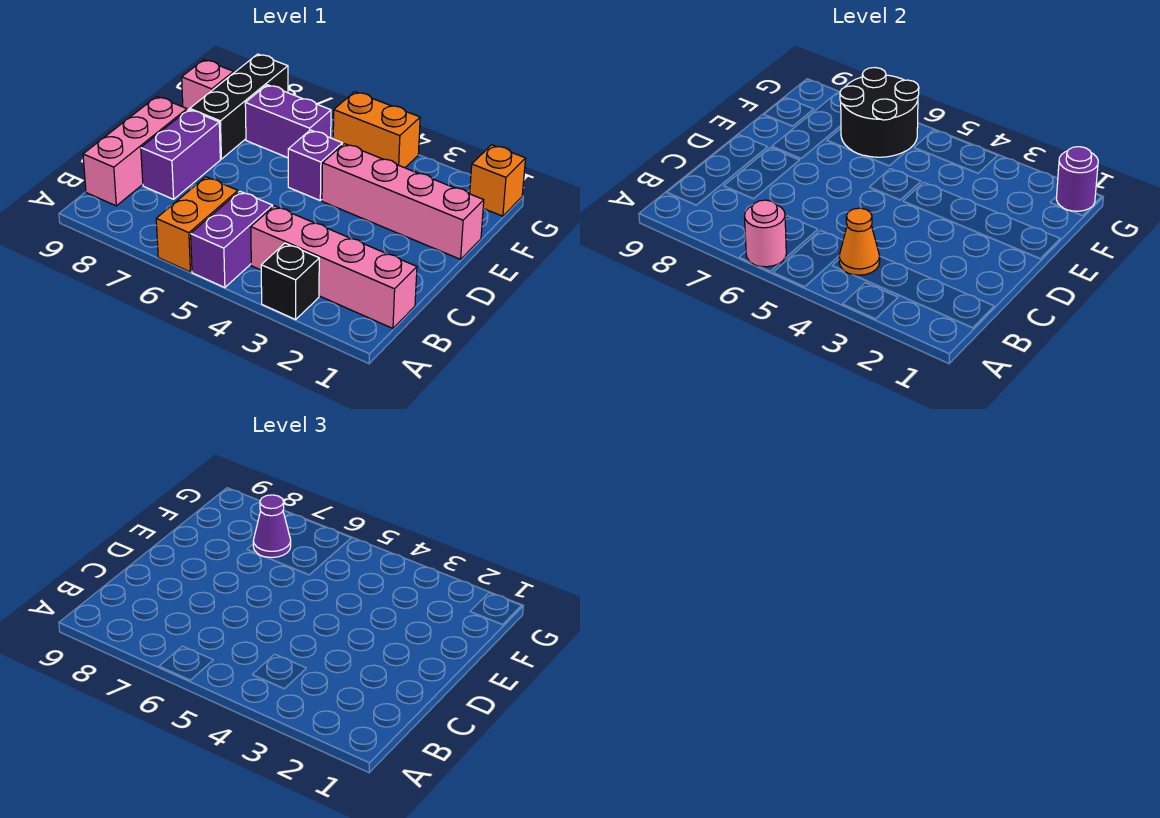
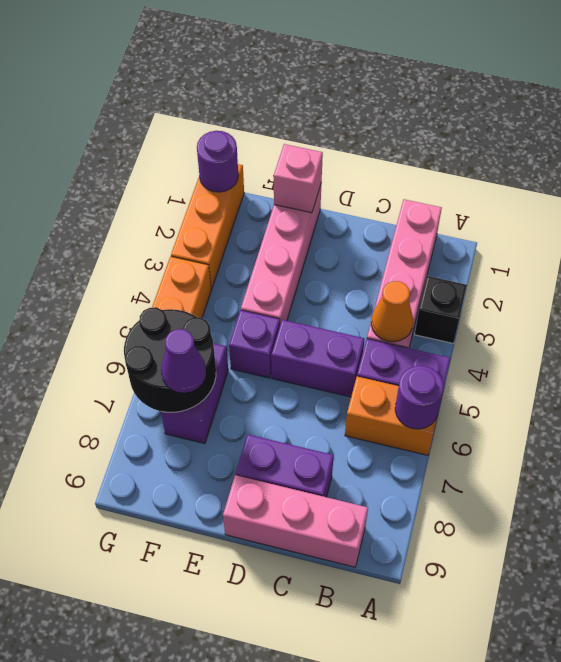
pink round brick A6 level 2 -> purple round brick A6 level 2
none -> purple brick C5:D5 level 1
black brick E8:G8 level 1 -> none
pink brick F9 level 1 -> pink brick E1 level 2
orange brick G1 level 1 -> orange brick G1:G3 level 1

